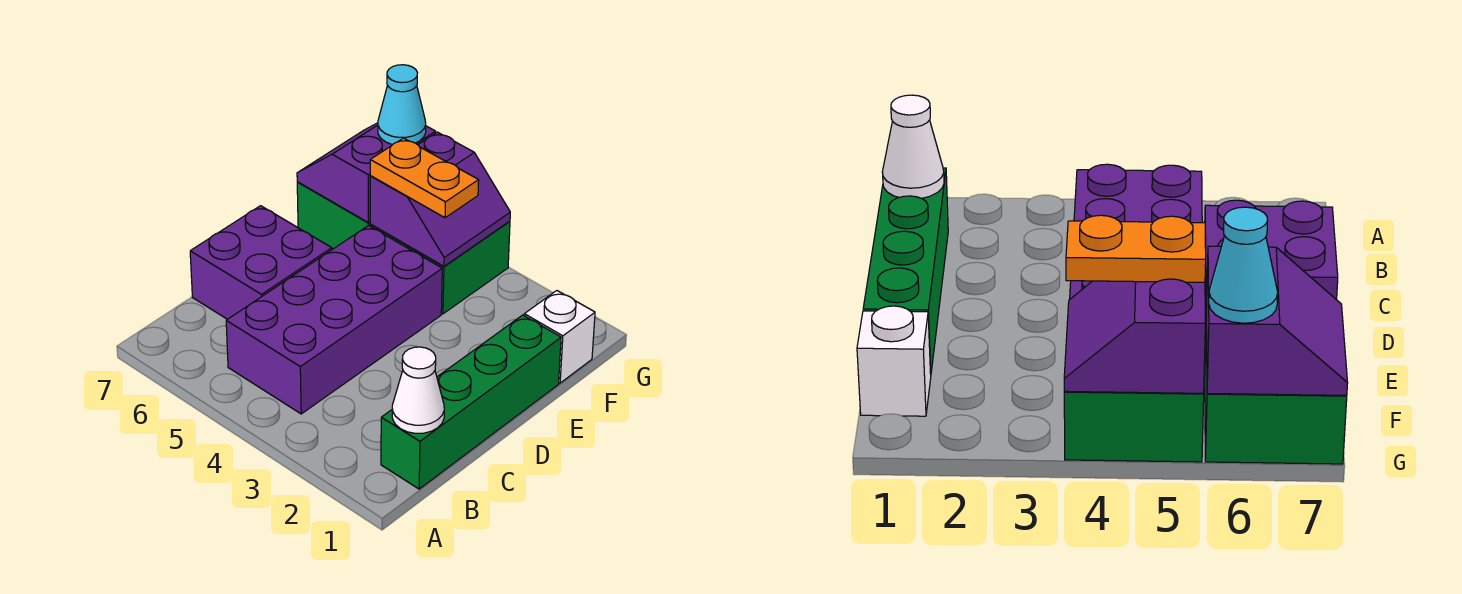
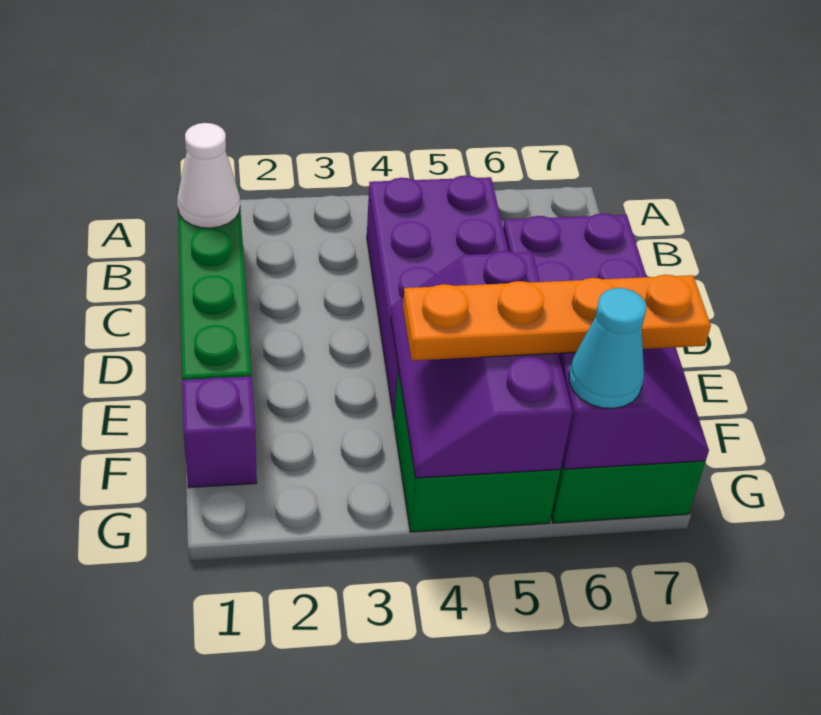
white brick F1 level 1 -> purple brick F1 level 1
purple slope F4:G5 level 2 top 5 -> purple slope E4:G5 level 2 top 5
orange plate F4:F5 level 3 -> orange plate F4:F7 level 3

